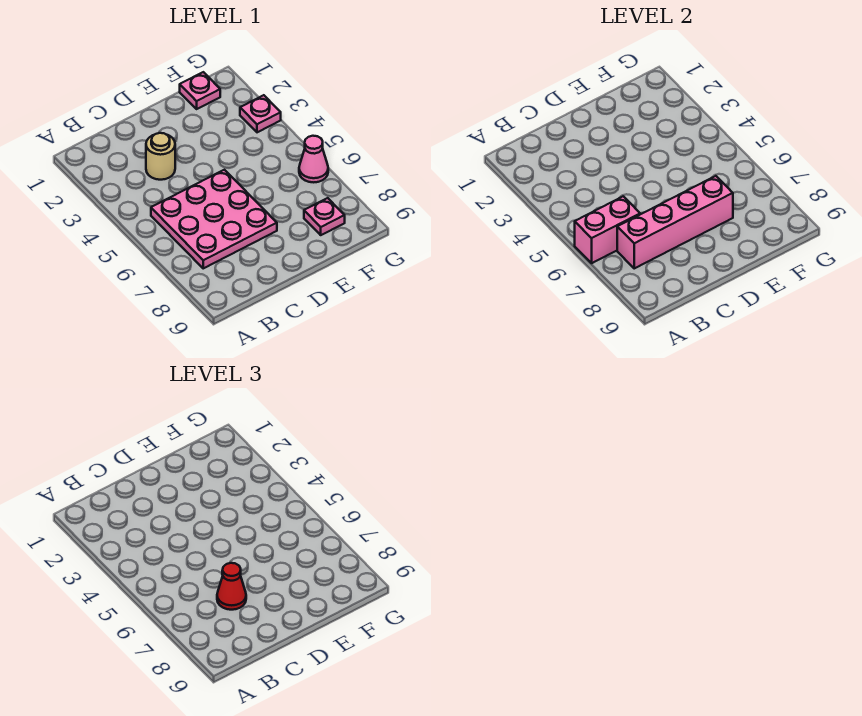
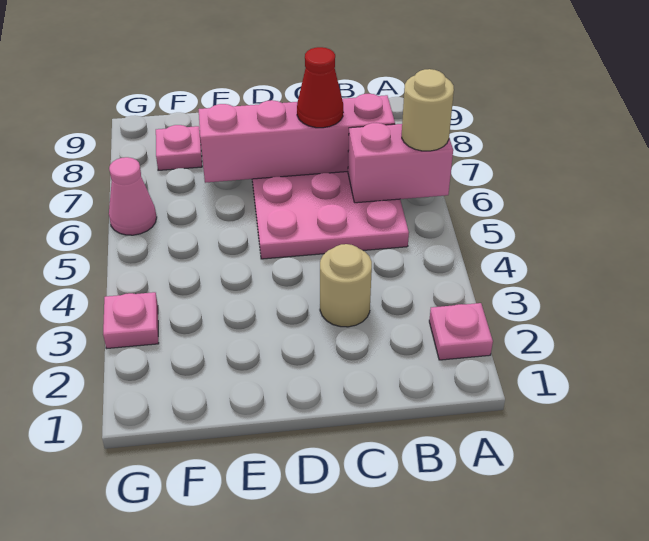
none -> tan round brick A6 level 3
pink plate F1 level 1 -> pink plate A2 level 1

